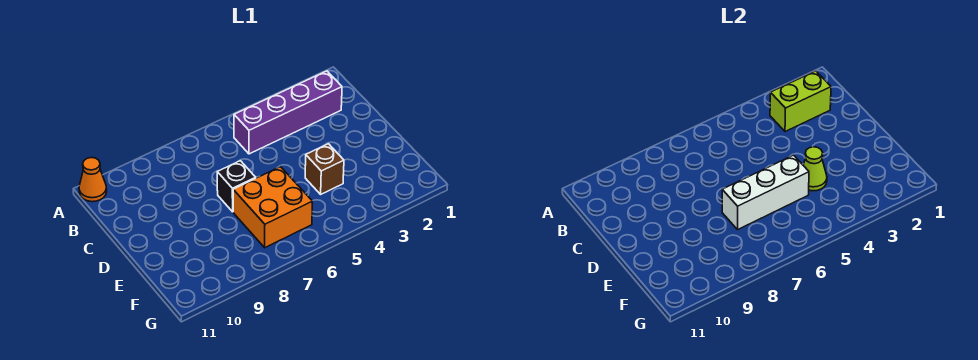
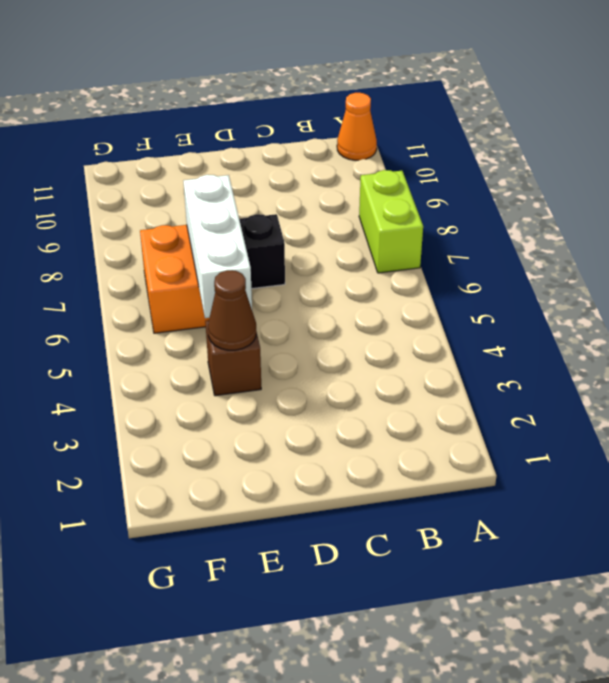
purple brick B2:B5 level 1 -> none
lime brick B2:B3 level 2 -> lime brick A7:A8 level 1
lime cone E4 level 2 -> brown cone E4 level 2

